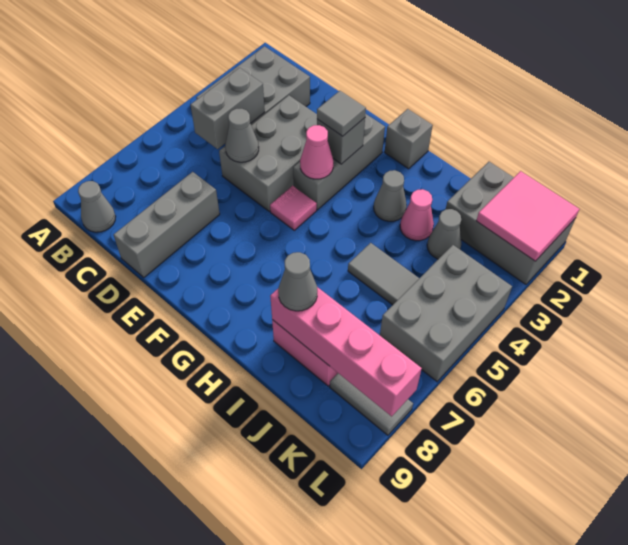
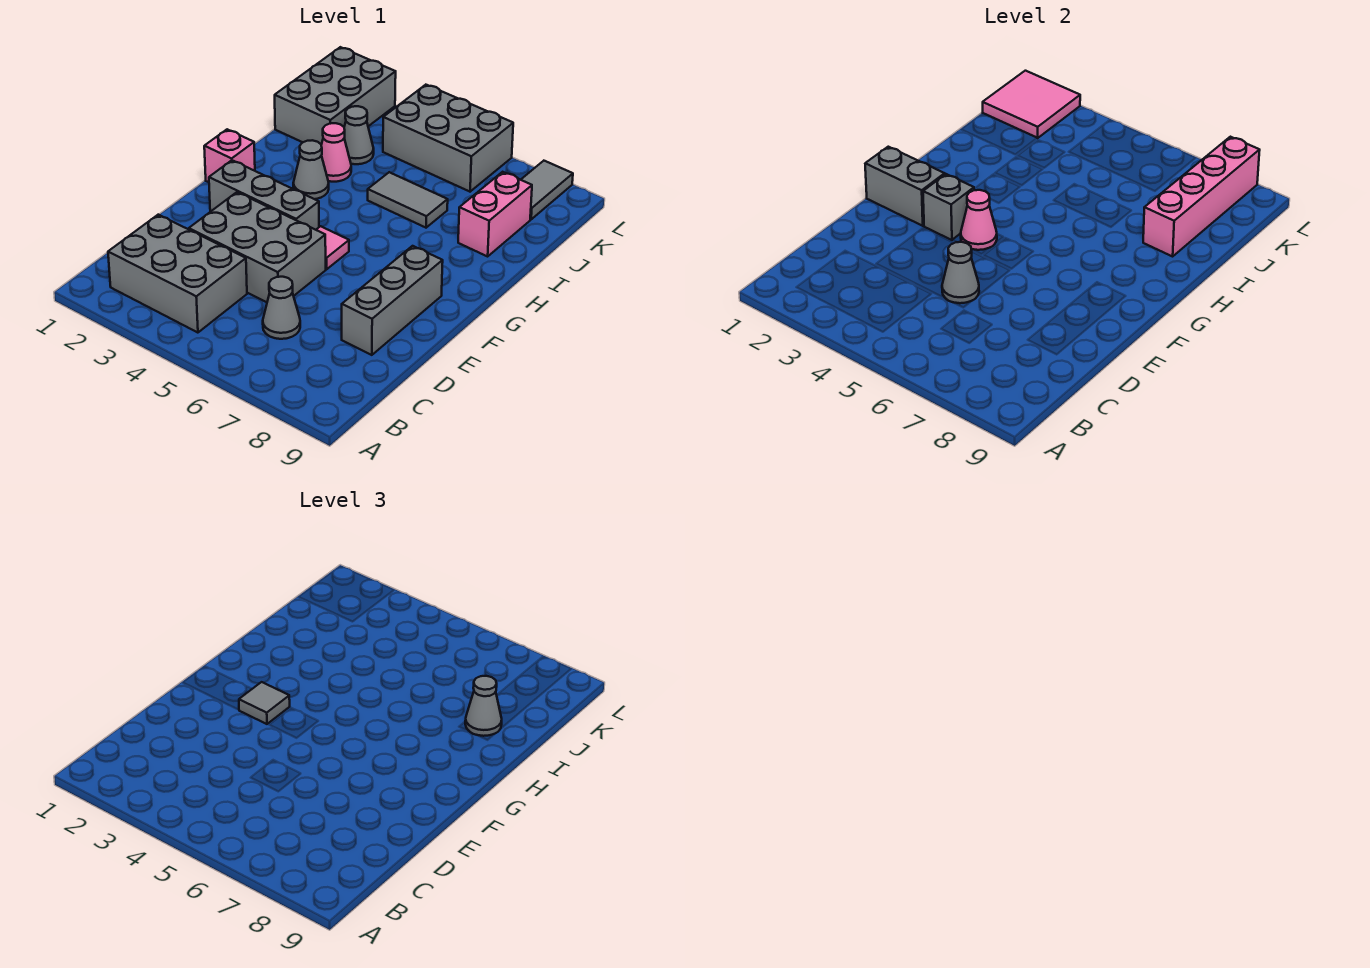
grey cone B9 level 1 -> grey cone C6 level 1
grey brick C4:C5 level 2 -> grey brick F1:F2 level 2
grey brick D7:D9 level 1 -> grey brick D8:F8 level 1
grey brick G1 level 1 -> pink brick G1 level 1
grey tile I5:J5 level 1 -> grey tile I5:I6 level 1

